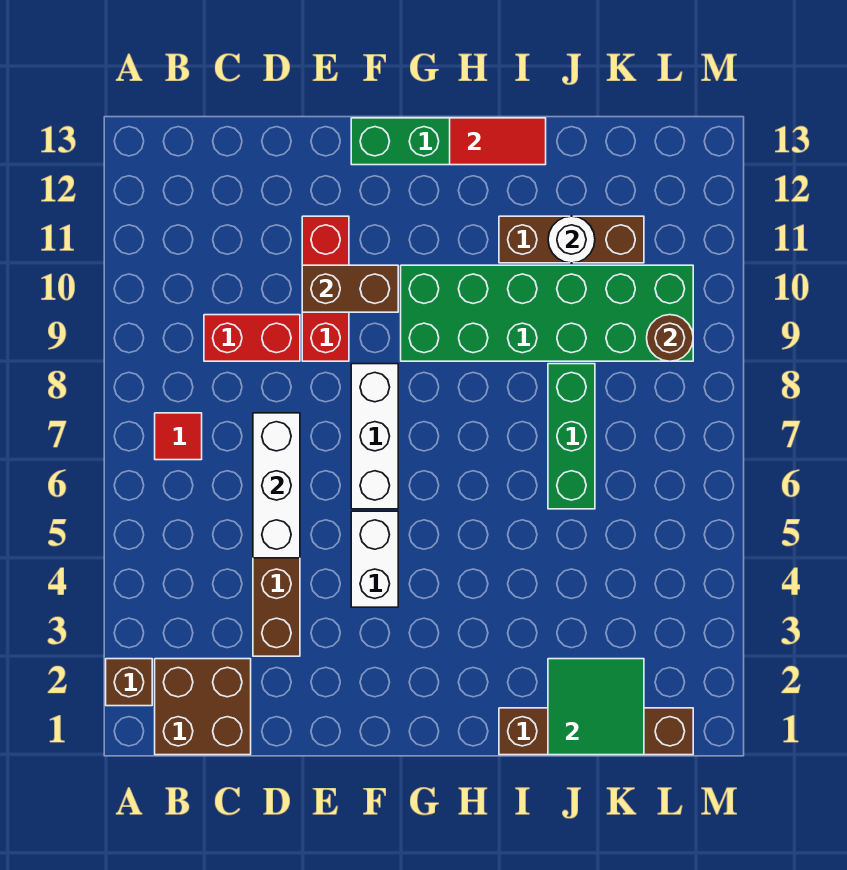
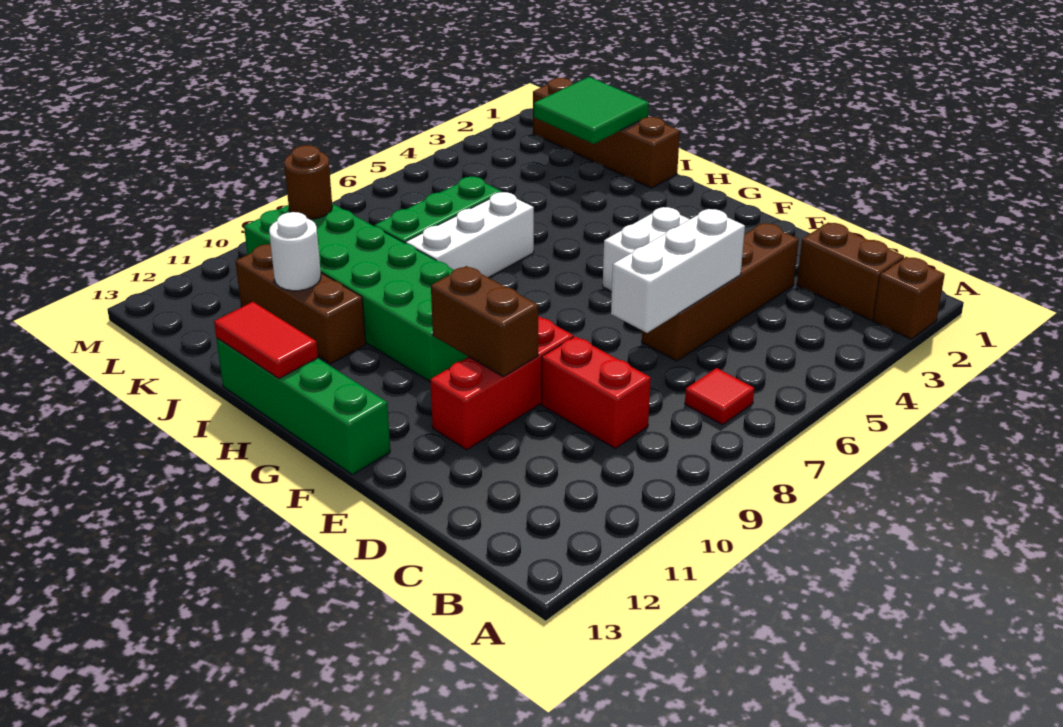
brown brick B1:C2 level 1 -> brown brick B2:C2 level 1
white brick F6:F8 level 1 -> white brick I6:I8 level 1

